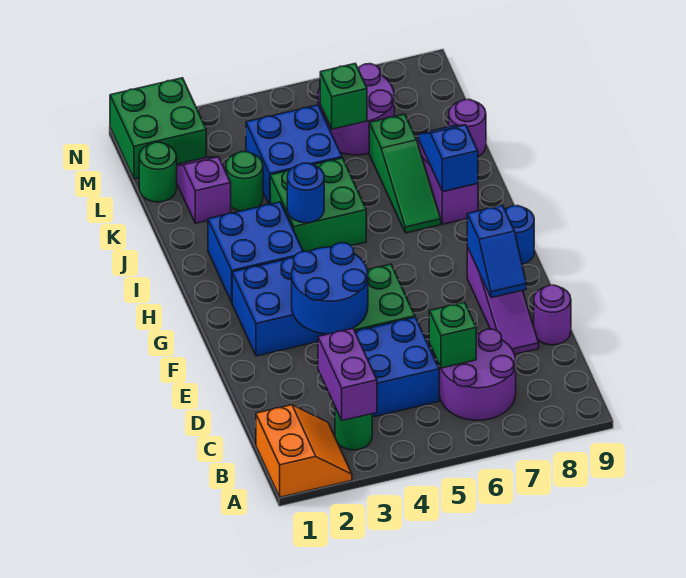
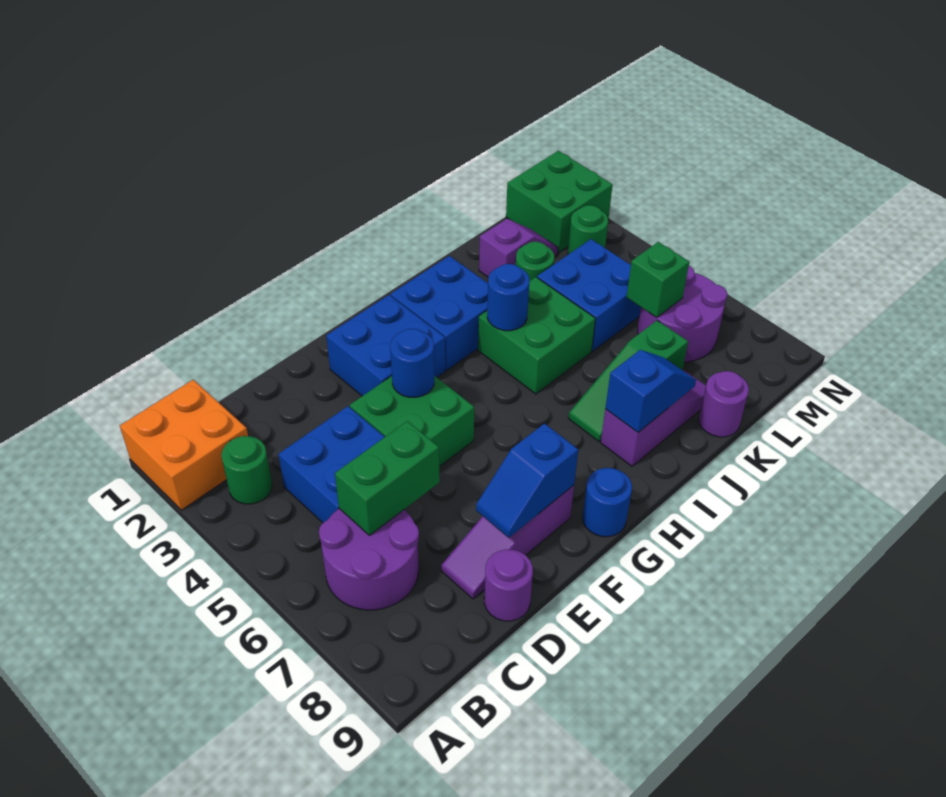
orange slope A1:B2 level 1 top 1 -> orange brick A1:B2 level 1
purple brick B3:C3 level 2 -> none
green brick C6 level 2 -> green brick C6:D6 level 2
blue round brick E3:F4 level 2 -> blue round brick F4 level 2
green round brick L1 level 1 -> green round brick M3 level 1

